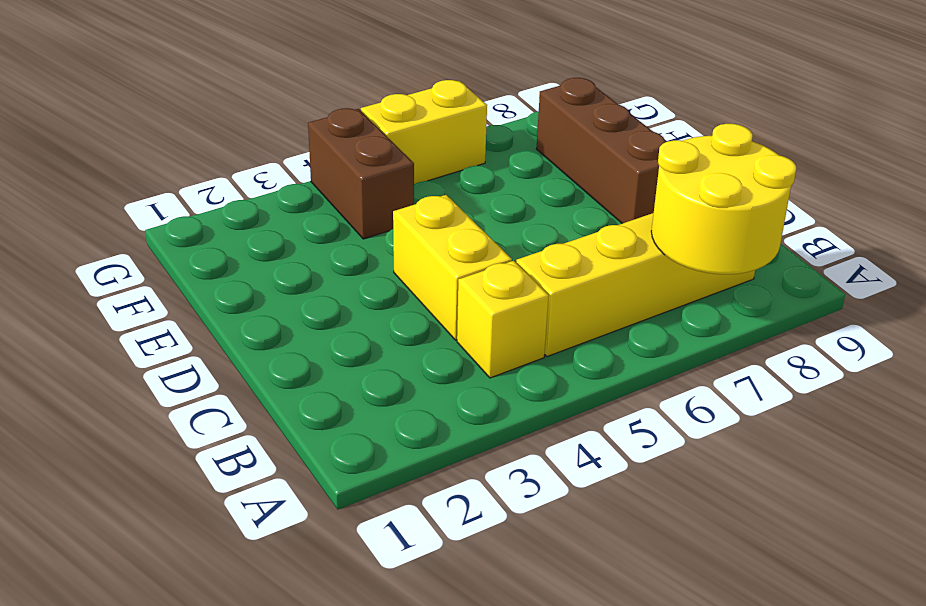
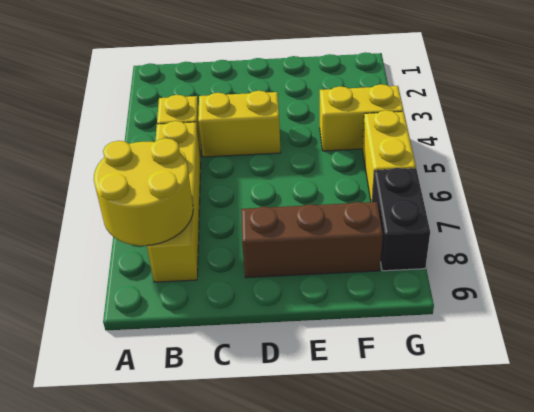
brown brick F4:G4 level 1 -> yellow brick F4:G4 level 1
none -> black brick G7:G8 level 1

